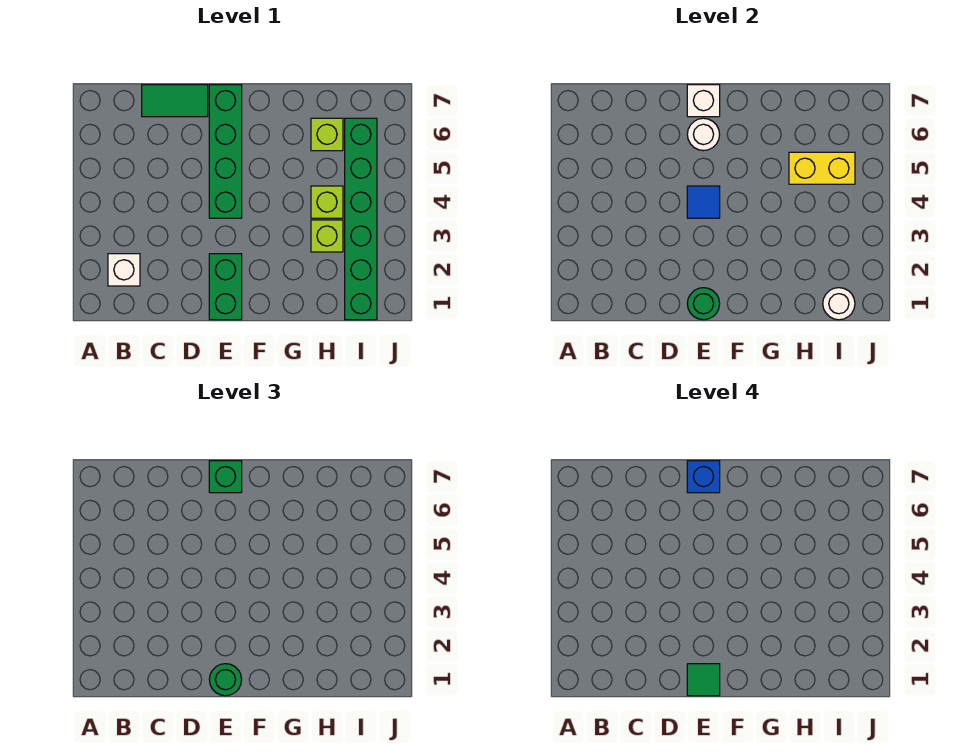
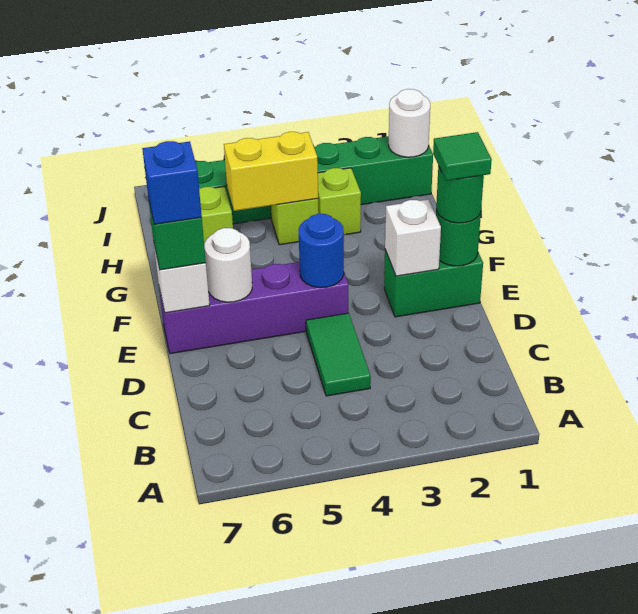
white brick B2 level 1 -> white brick E2 level 2
green tile C7:D7 level 1 -> green tile C4:D4 level 1
green brick E4:E7 level 1 -> purple brick E4:E7 level 1
blue tile E4 level 2 -> blue round brick E4 level 2
yellow brick H5:I5 level 2 -> yellow brick H4:H5 level 2

